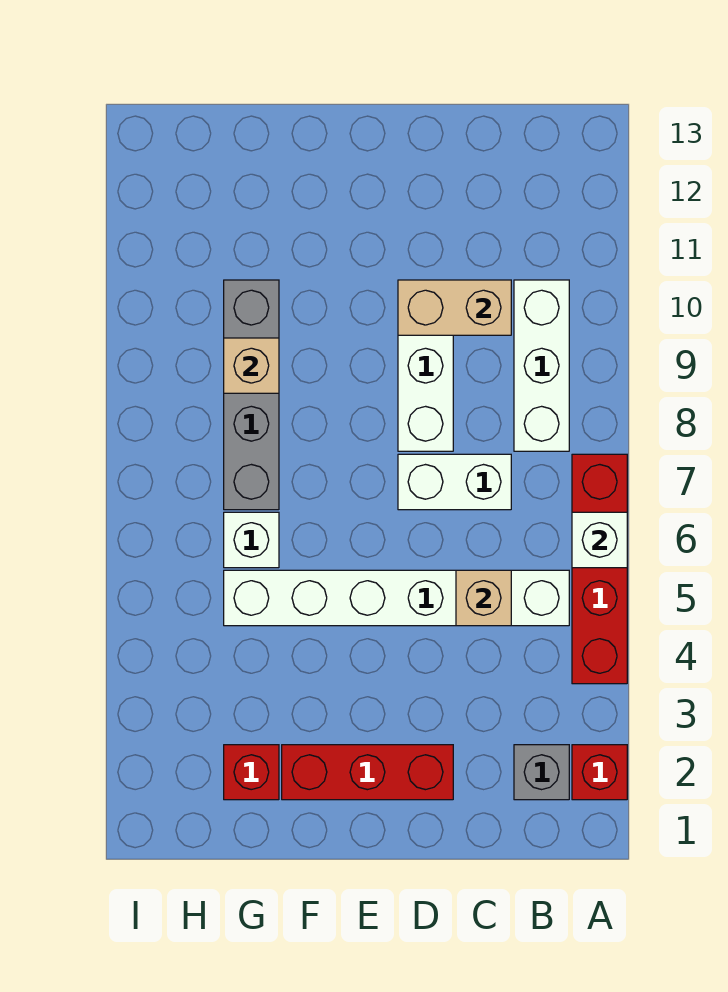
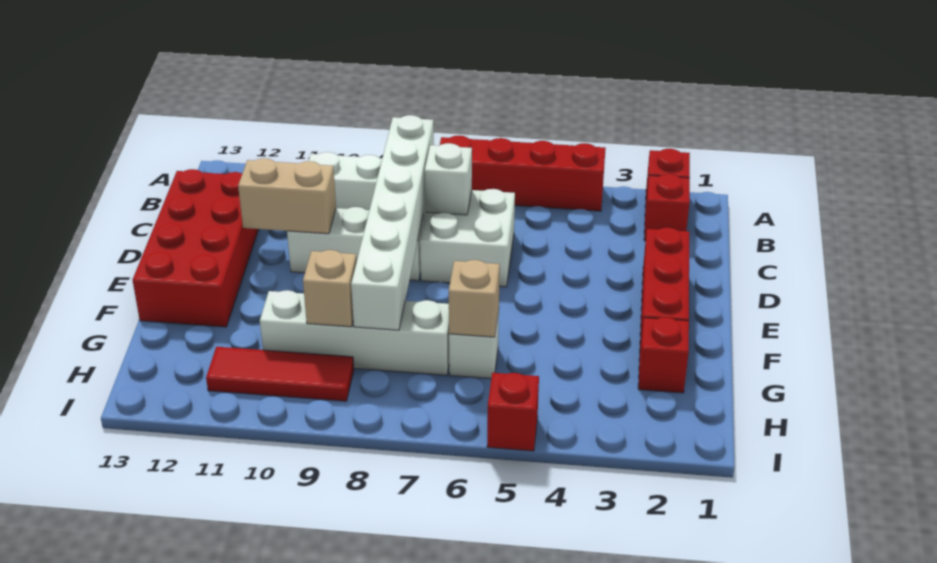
white brick A6 level 2 -> white brick C7 level 2
grey brick B2 level 1 -> red brick B2 level 1
white brick B5:G5 level 1 -> white brick B8:G8 level 2
tan brick C5 level 2 -> tan brick G6 level 2
white brick C7:D7 level 1 -> white brick C6:D7 level 1
tan brick C10:D10 level 2 -> tan brick D10:D11 level 2
none -> red brick C12:F13 level 1
grey brick G7:G10 level 1 -> white brick G7:G10 level 1
none -> red tile H9:H11 level 1
none -> red brick I5 level 1

